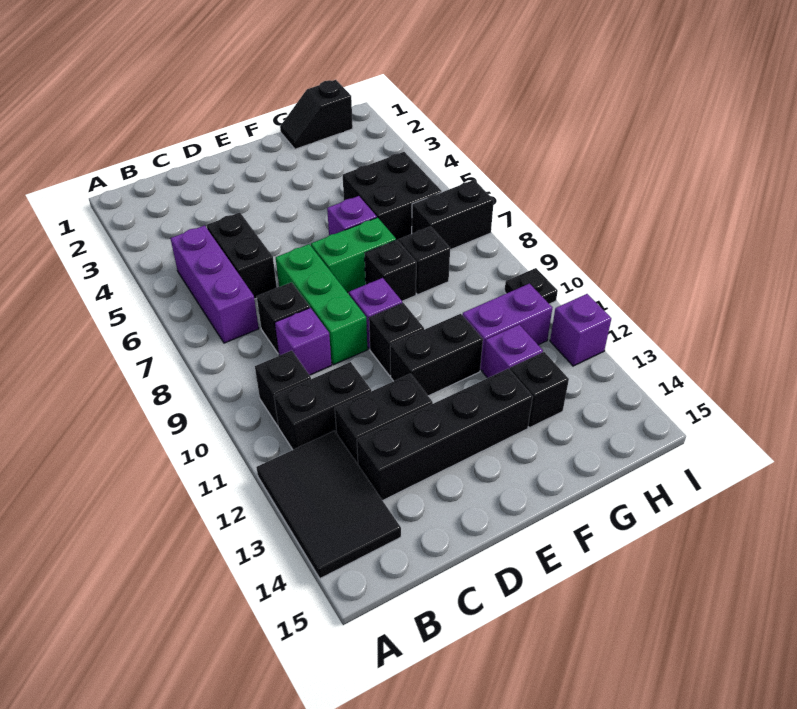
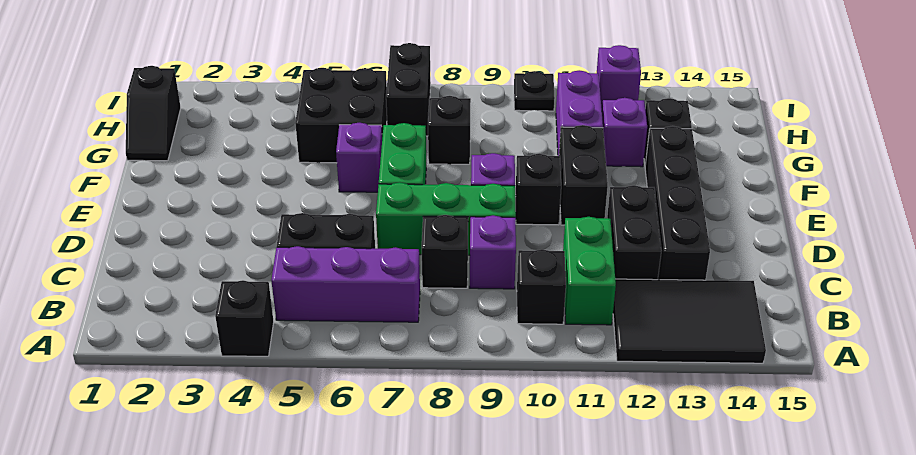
black brick B11:C11 level 1 -> green brick B11:C11 level 1
black brick F8 level 1 -> black brick A4 level 1

